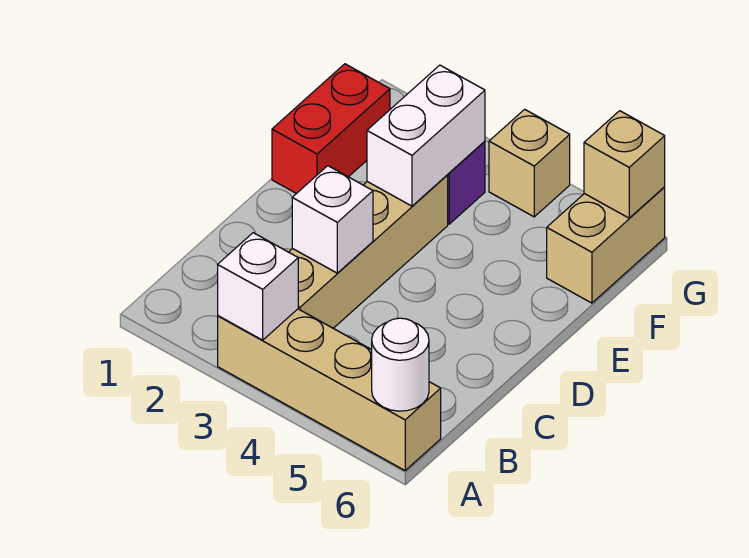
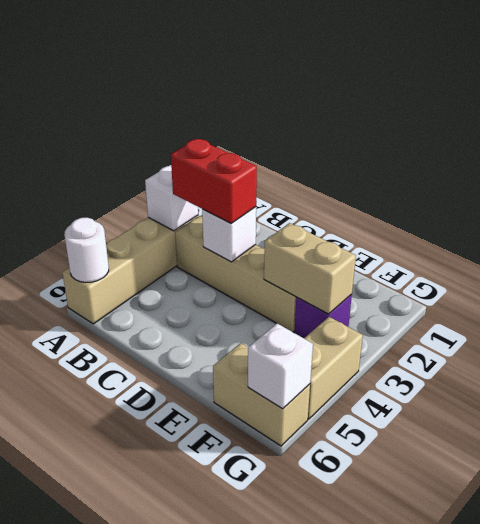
red brick E1:F1 level 1 -> red brick B3:C3 level 3
white brick E3:F3 level 2 -> tan brick E3:F3 level 2
tan brick G4 level 1 -> tan brick G4:G5 level 1
tan brick G6 level 2 -> white brick G6 level 2

